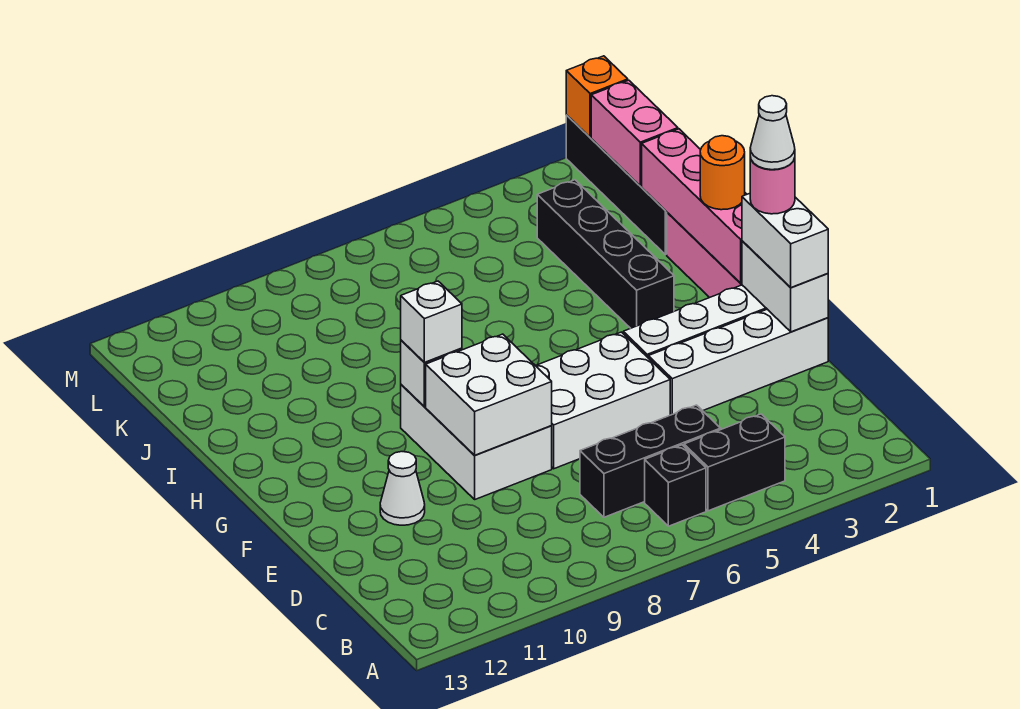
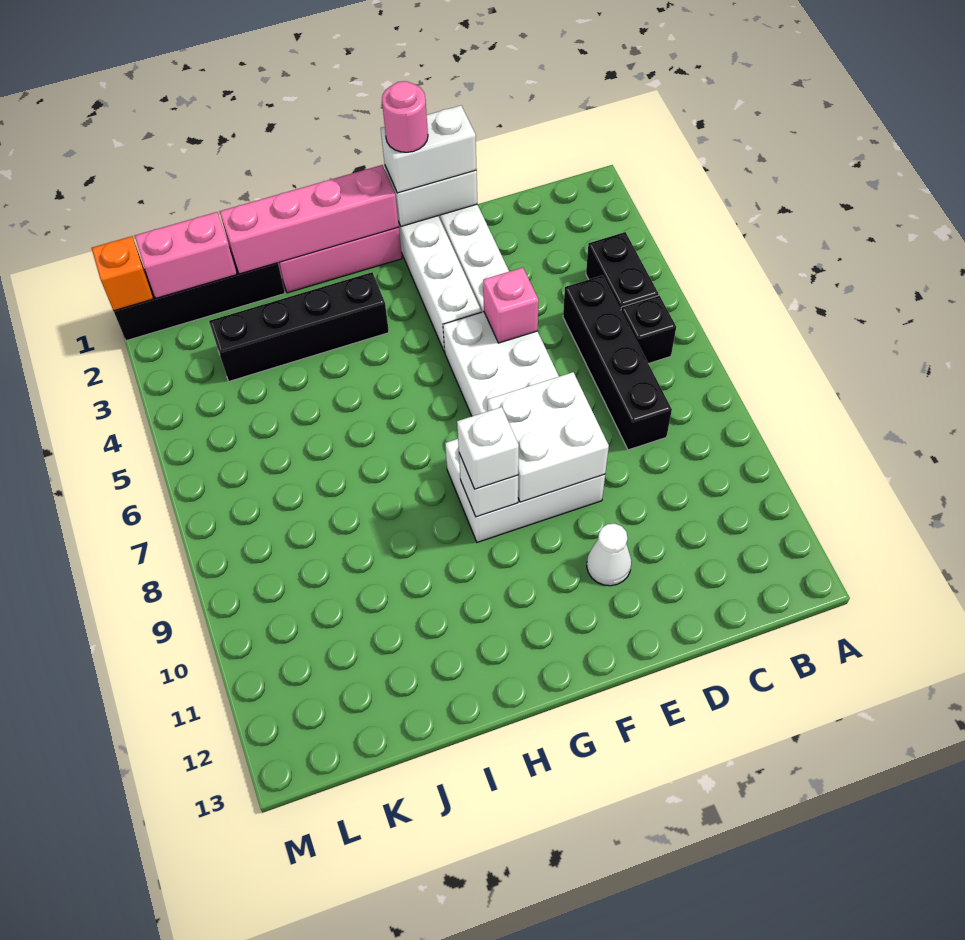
black brick C5:C7 level 1 -> black brick C5:C8 level 1
none -> pink brick E5 level 2
white cone F1 level 5 -> none
orange round brick H1 level 3 -> none

